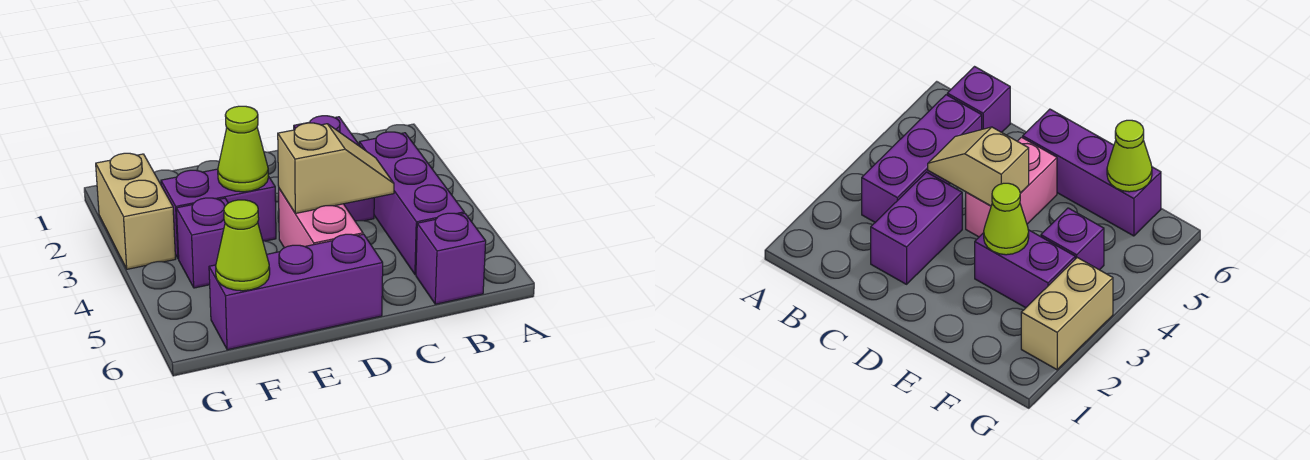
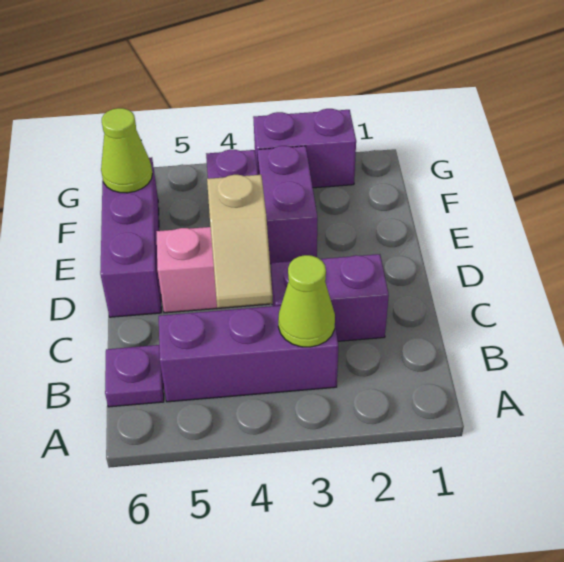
purple brick B6 level 1 -> purple plate B6 level 1
lime cone E3 level 2 -> lime cone B3 level 2
tan brick G2:G3 level 1 -> purple brick G2:G3 level 1

